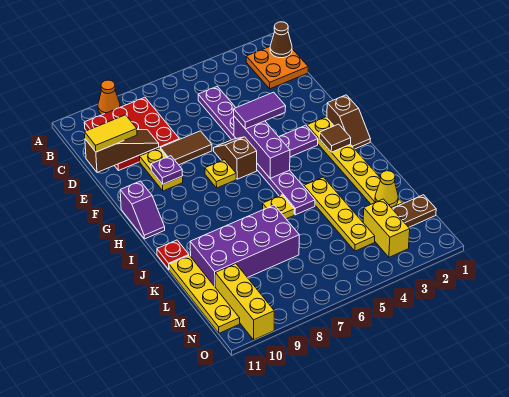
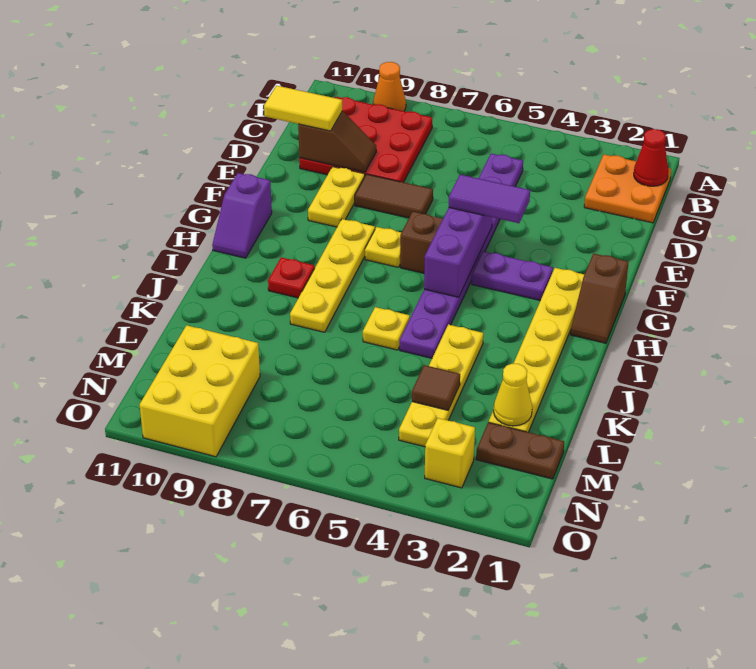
brown cone B1 level 2 -> red cone B1 level 2
brown slope D9:D11 level 2 top 11 -> brown slope D9:D10 level 2 top 10
purple plate F9 level 2 -> none
brown tile H2 level 2 -> brown tile L4 level 2
red plate J11 level 1 -> red plate I9 level 1
purple brick K7:L10 level 1 -> none
yellow plate K11:N11 level 1 -> yellow plate G8:J8 level 1
yellow brick M3:N3 level 1 -> yellow brick N3 level 1
yellow brick M10:O10 level 1 -> yellow brick M9:O10 level 1

